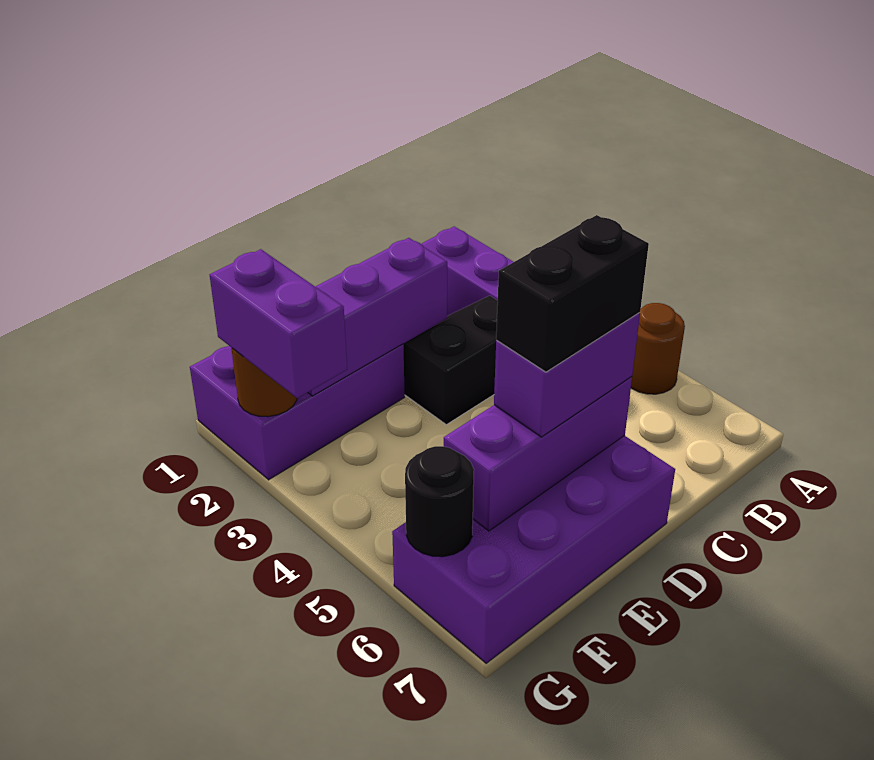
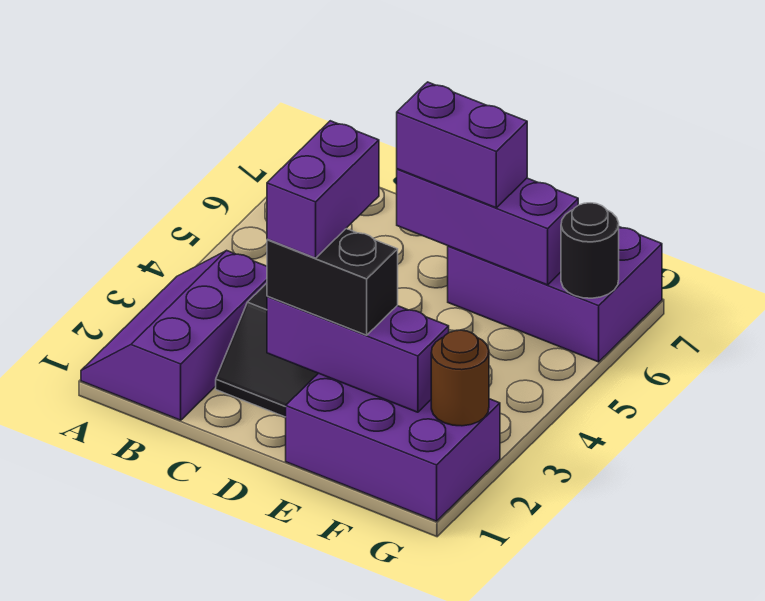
brown round brick A5 level 1 -> none
purple brick D6:G7 level 1 -> purple brick E6:G7 level 1
black brick D6:E6 level 4 -> black brick D2:E2 level 3
purple brick G2:G3 level 3 -> purple brick D2:D3 level 4

